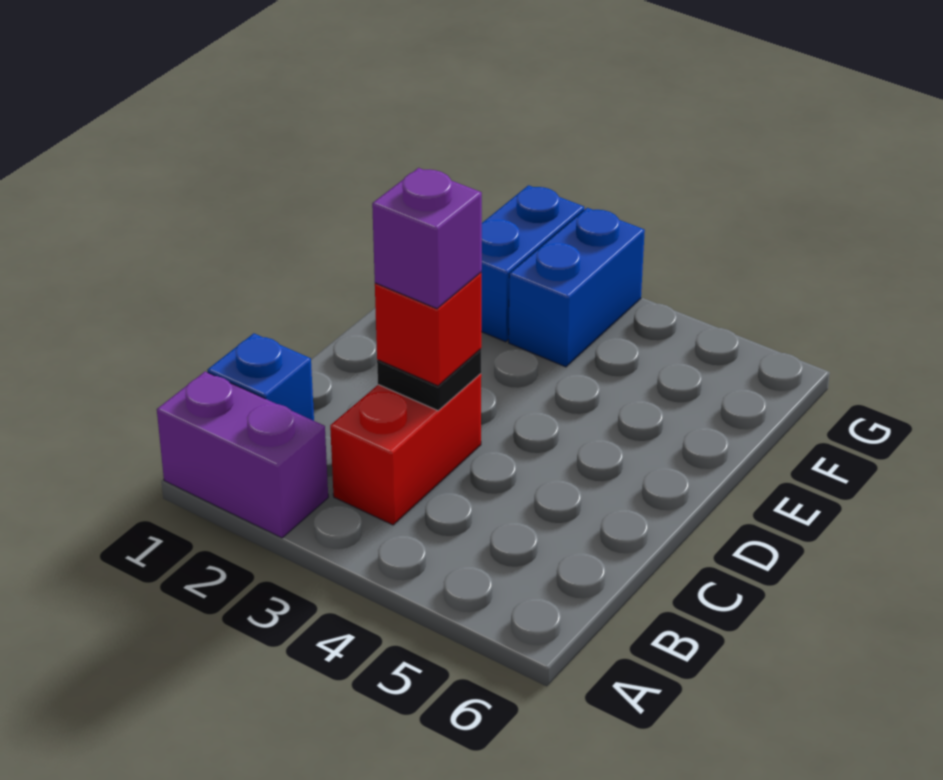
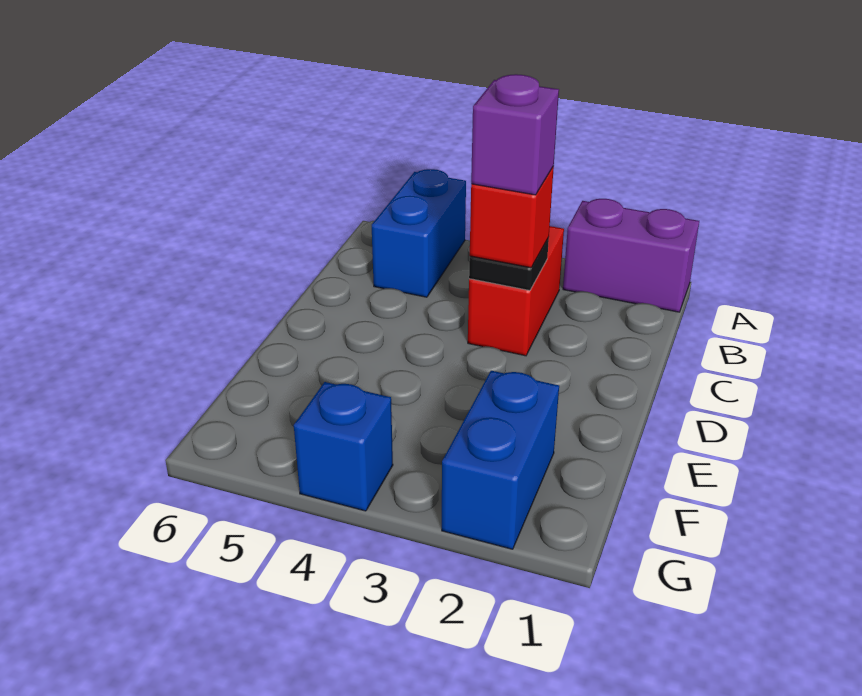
blue brick B1 level 1 -> blue brick G4 level 1
blue brick F3:G3 level 1 -> blue brick A5:B5 level 1

